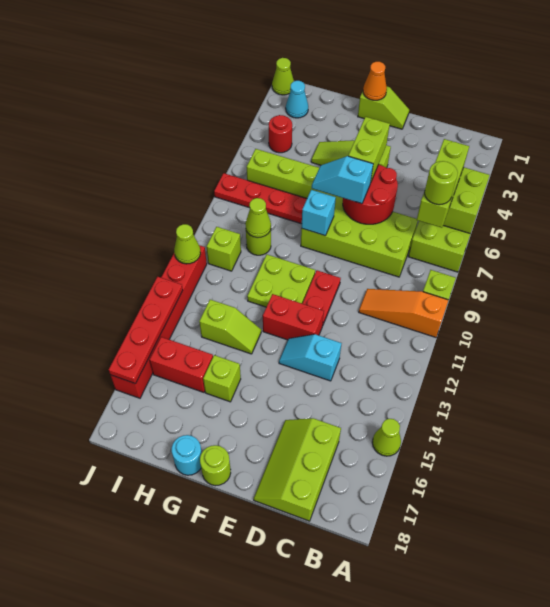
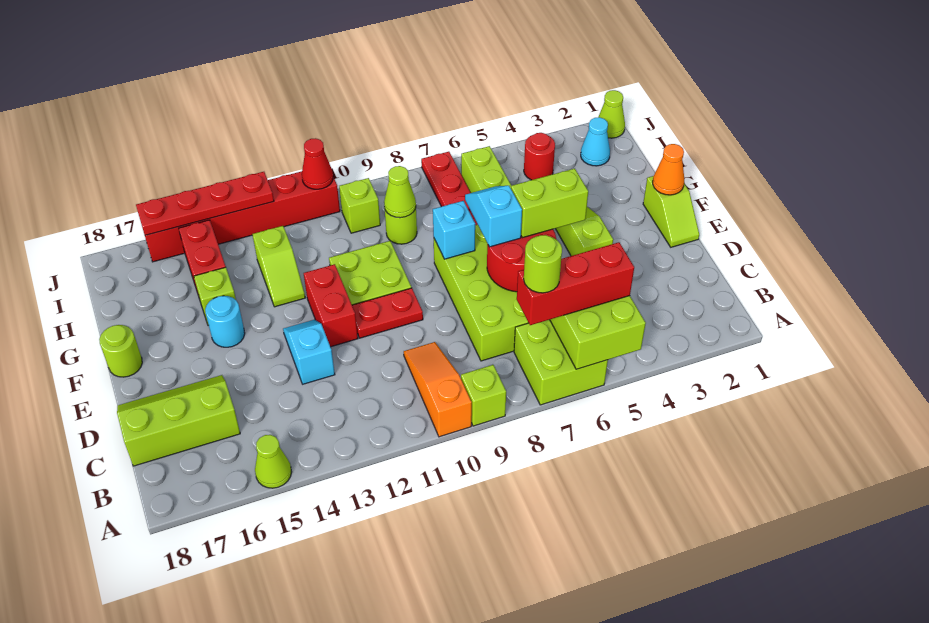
lime brick B5:B7 level 3 -> red brick B5:B7 level 3
cyan round brick G18 level 1 -> cyan round brick F15 level 1
lime cone J11 level 2 -> red cone J11 level 2

